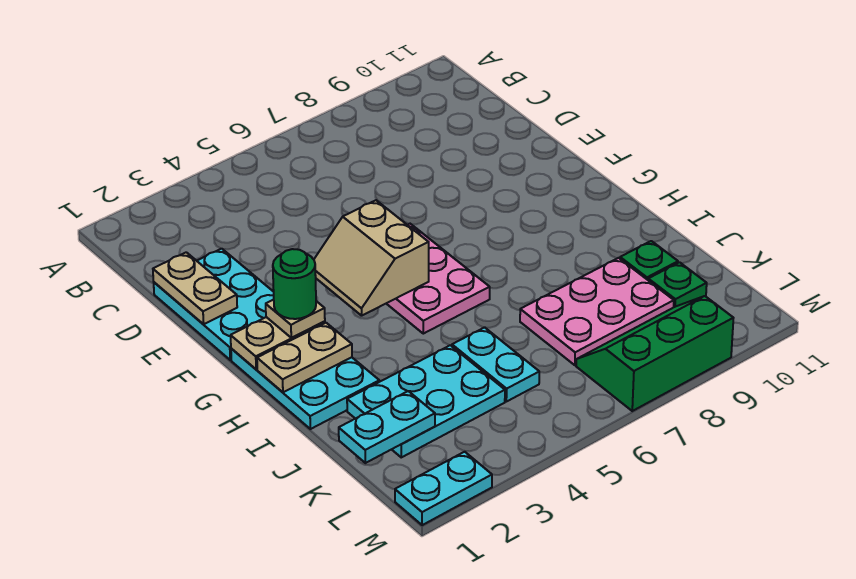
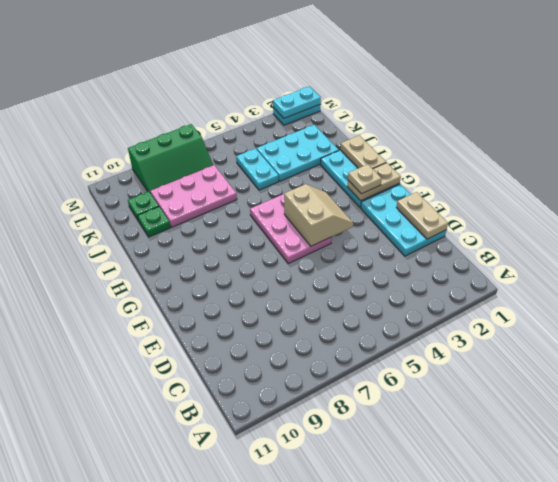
green round brick G2 level 4 -> none
tan plate H1:H2 level 2 -> tan plate H1:I1 level 2
cyan plate K1:K2 level 2 -> cyan plate M1:M2 level 2

